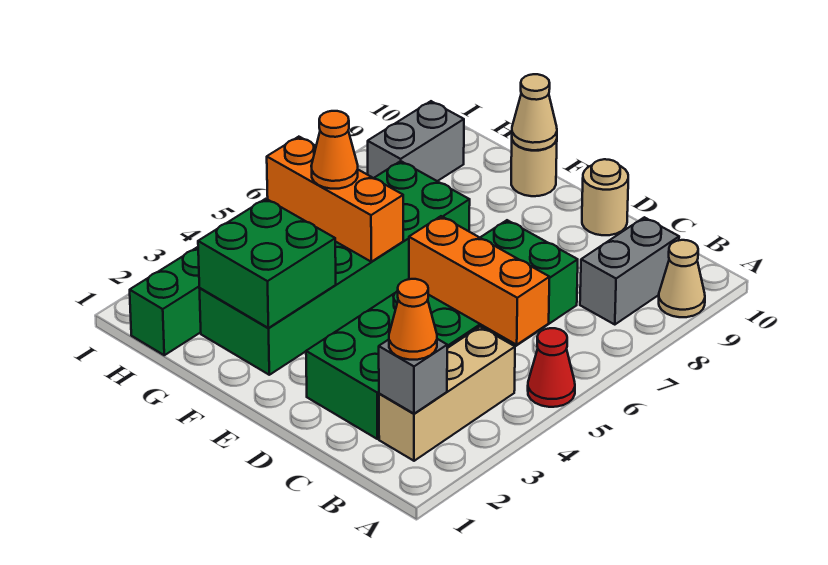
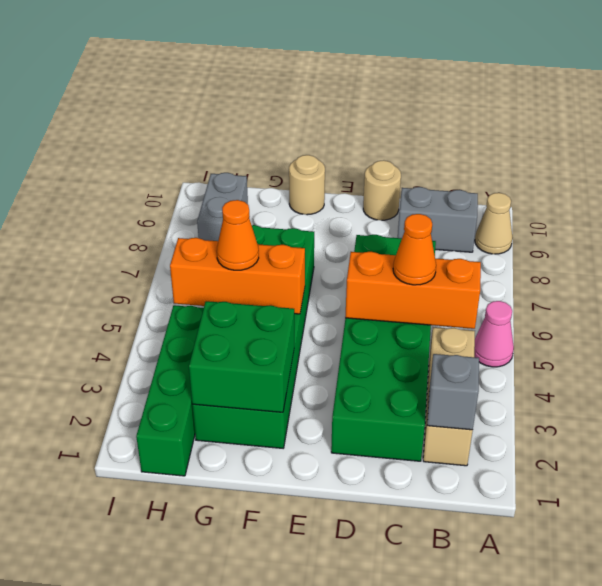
red cone A5 level 1 -> pink cone A5 level 1
orange cone B2 level 3 -> orange cone C5 level 3
grey brick B8:B9 level 1 -> grey brick B9:C9 level 1
tan cone F10 level 2 -> none

